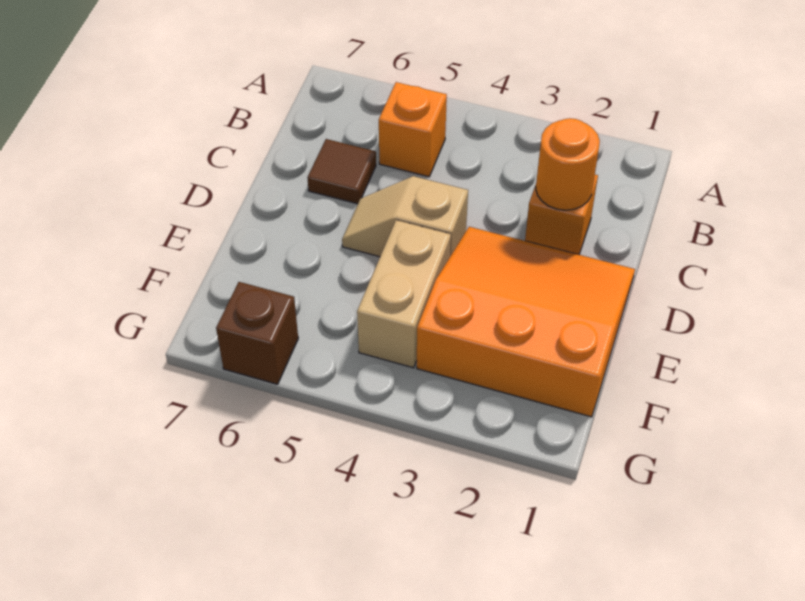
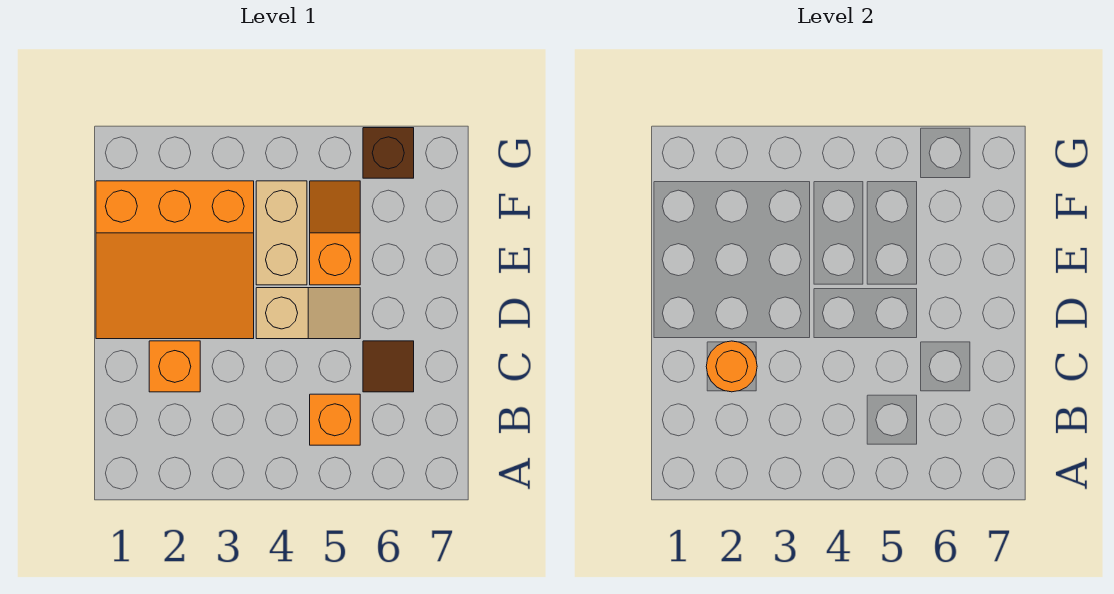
none -> orange slope E5:F5 level 1 top E

